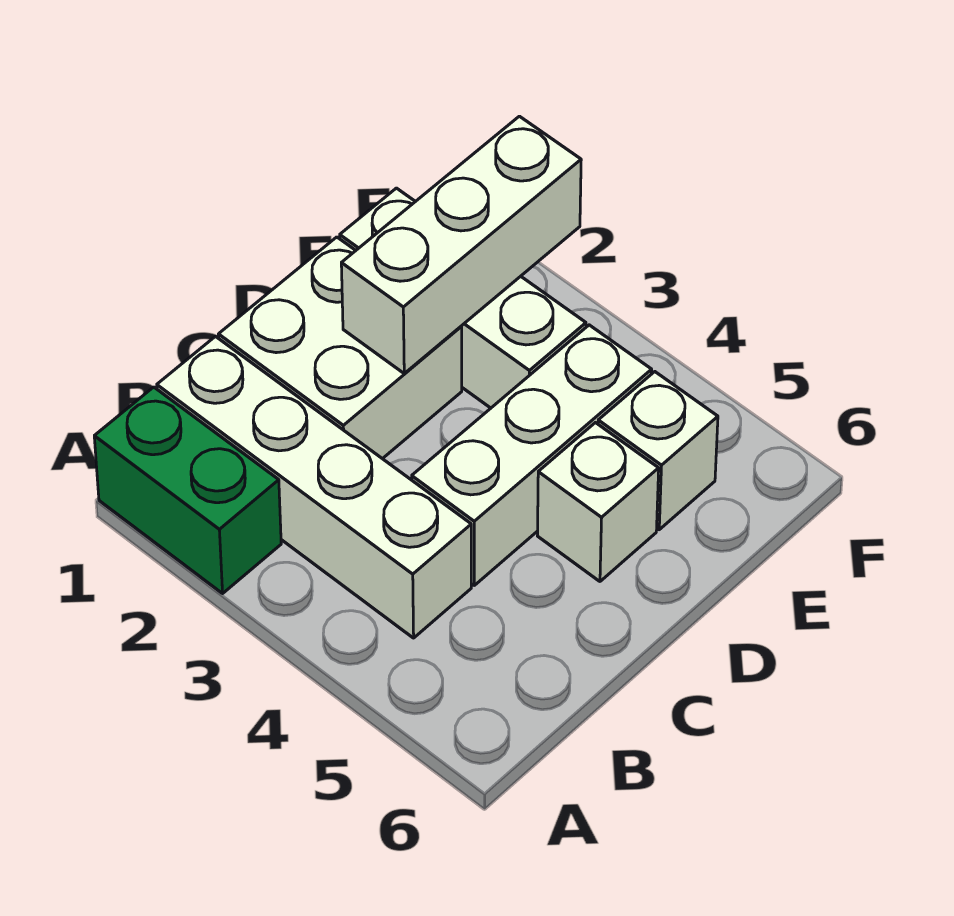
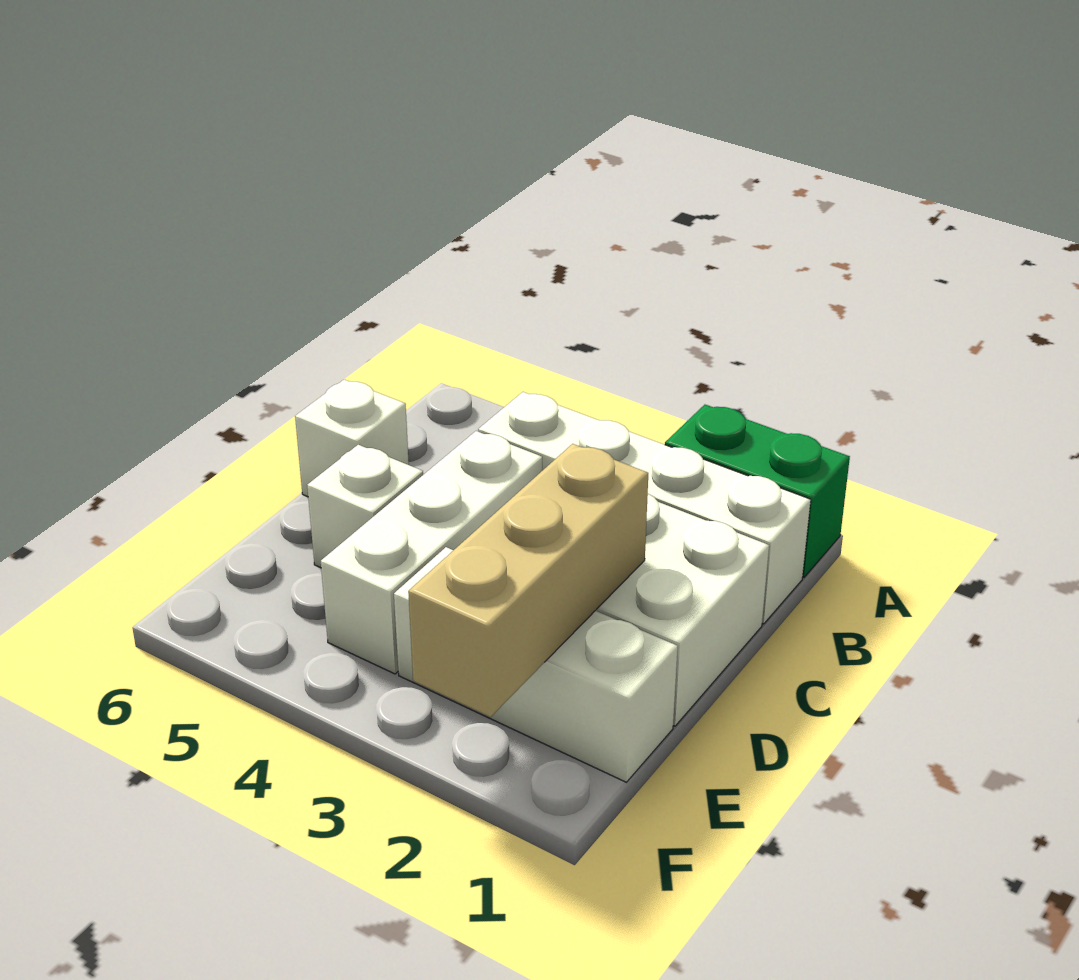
white brick D2:F2 level 2 -> tan brick D2:F2 level 2
white brick E5 level 1 -> white brick C6 level 1

